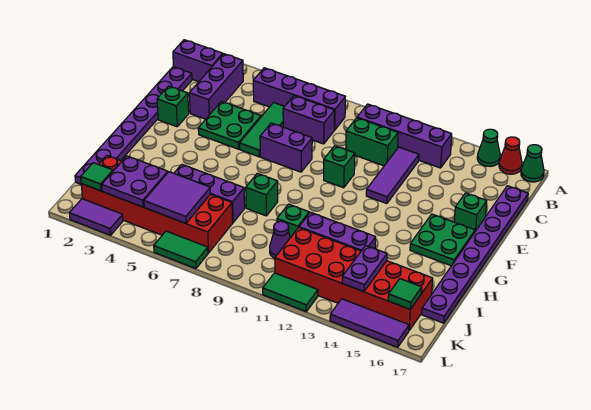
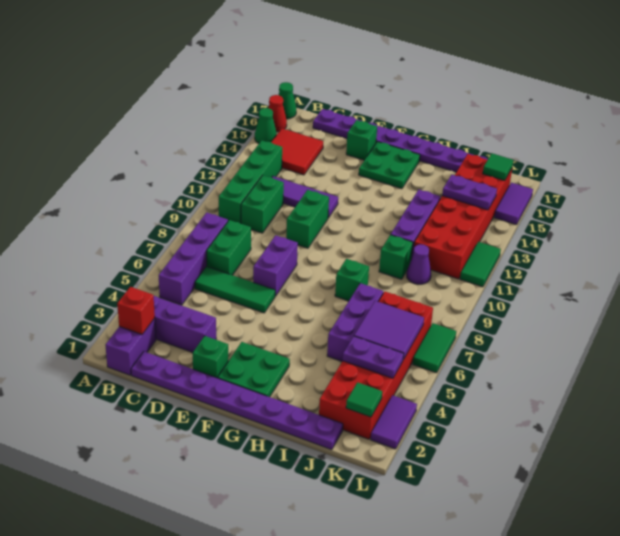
none -> red brick B2 level 2
purple brick B10:B13 level 1 -> green brick B10:B13 level 1
none -> red tile B14:C15 level 1
purple brick C7:C8 level 1 -> green brick C7:C8 level 1
green plate D4:E5 level 1 -> green plate F2:G3 level 1
green brick E10 level 1 -> green brick E10:E11 level 1
purple plate J3:K4 level 2 -> purple plate J4:K4 level 2
purple tile L14:L16 level 1 -> purple tile L15:L16 level 1

